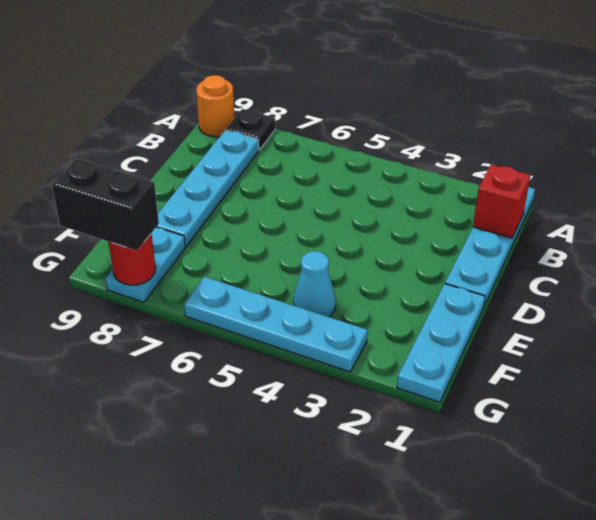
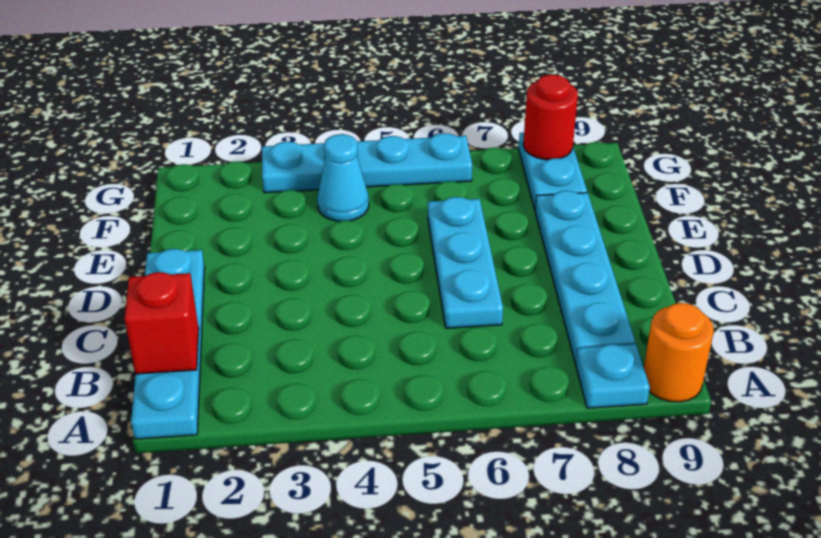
black plate A8 level 1 -> cyan plate A8 level 1
cyan plate E1:G1 level 1 -> cyan plate C6:E6 level 1
black brick G8:G9 level 3 -> none

